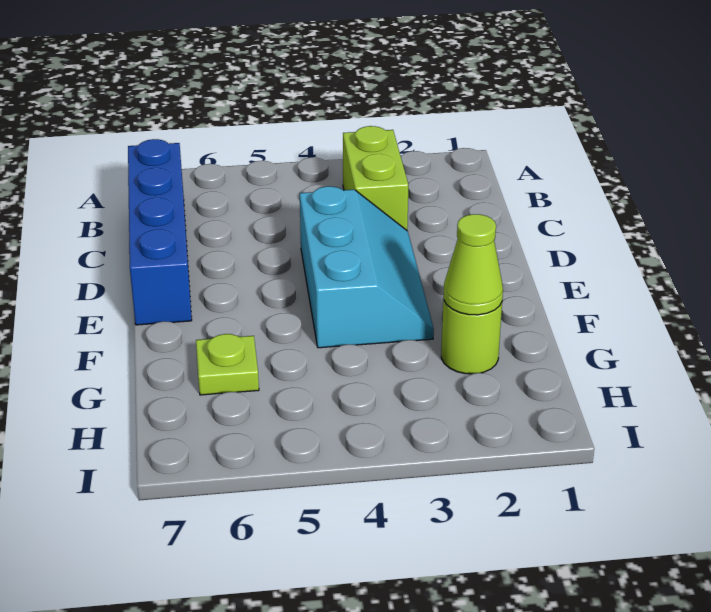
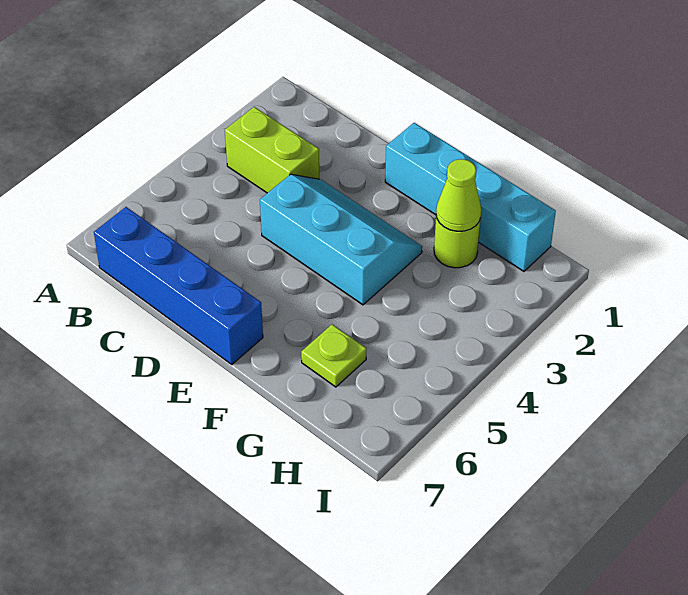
none -> cyan brick E1:H1 level 1

